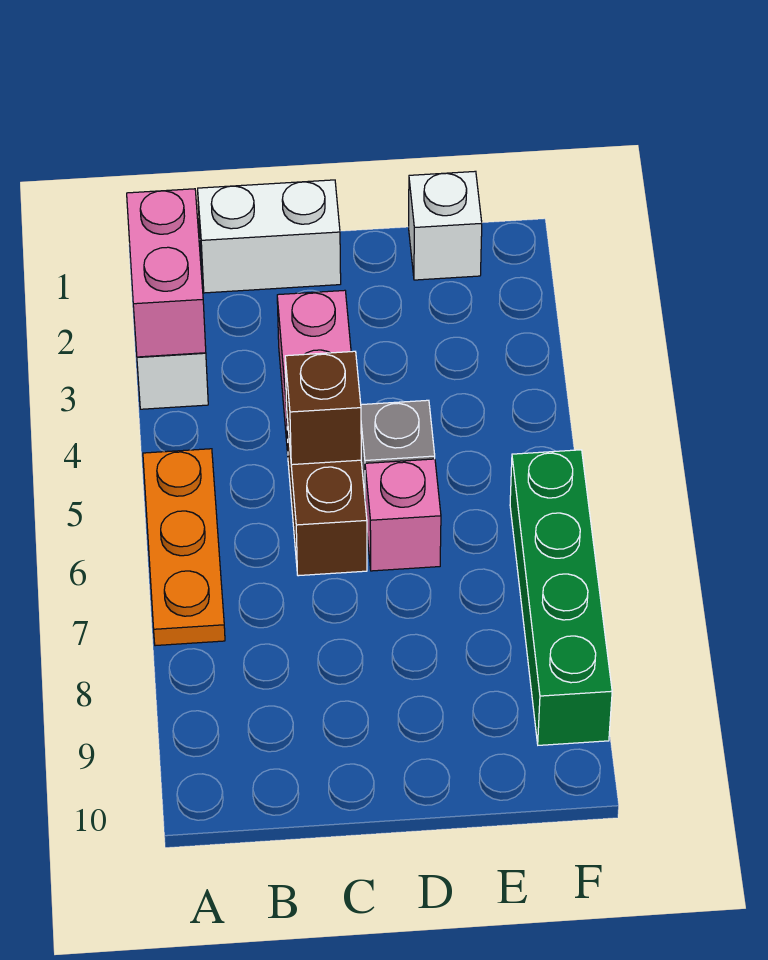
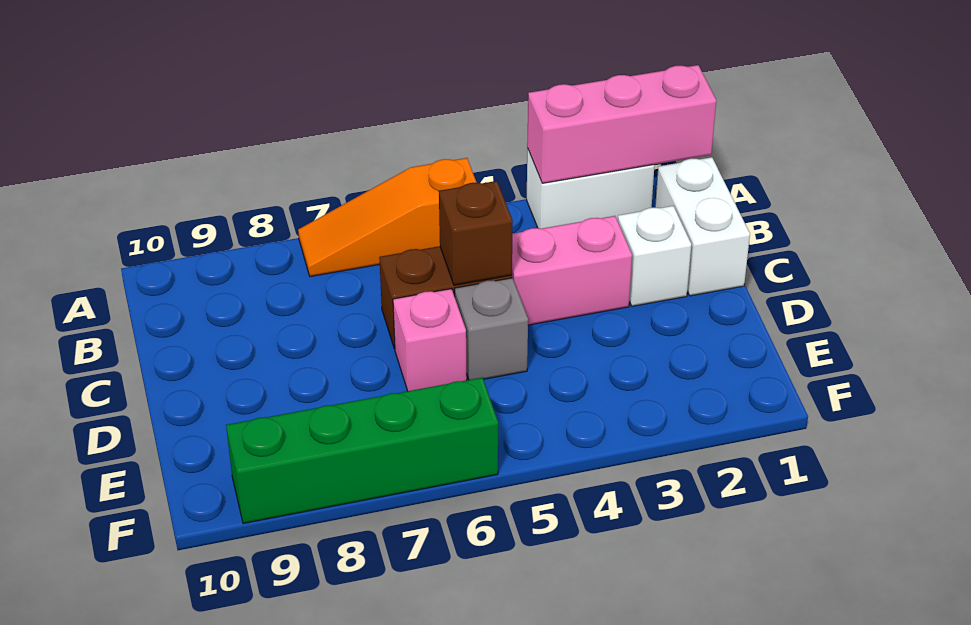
pink brick A2:A3 level 2 -> pink brick A1:A3 level 2
orange plate A5:A7 level 1 -> orange slope A5:A7 level 1 top 5
white brick E1 level 1 -> white brick C2 level 1

